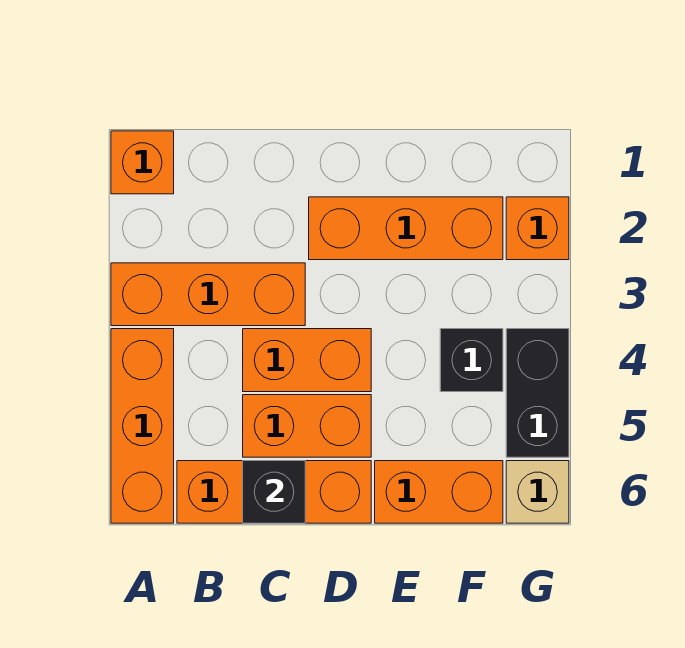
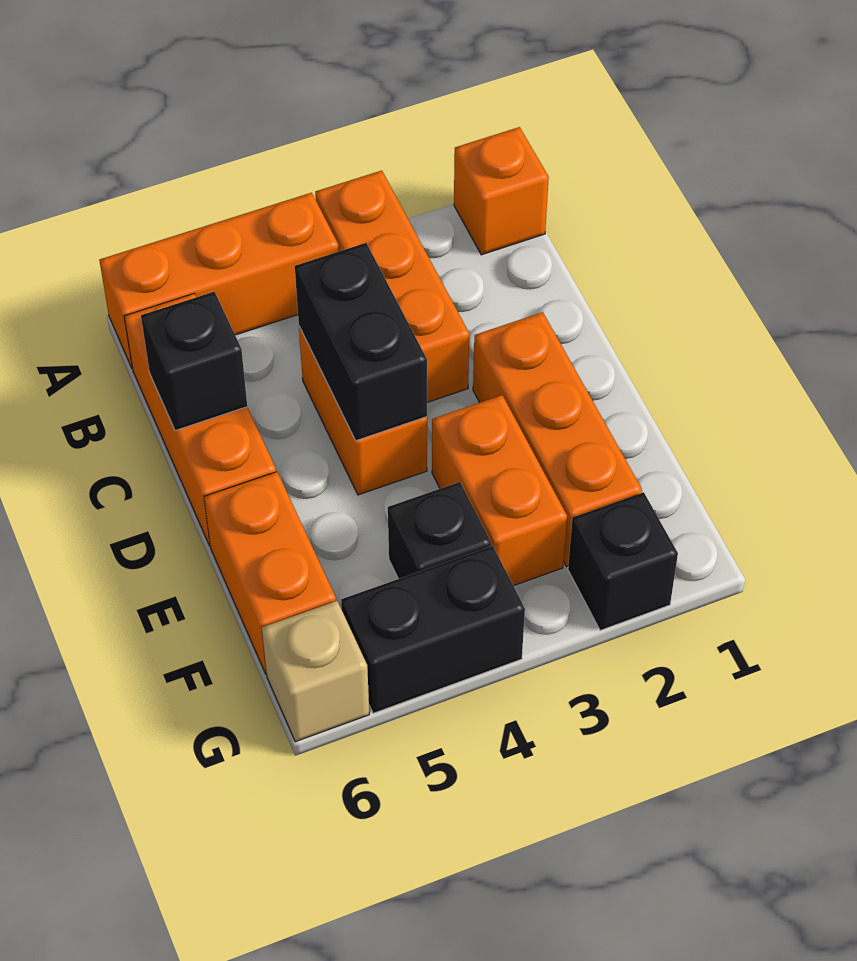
none -> black brick C4:D4 level 2
orange brick C5:D5 level 1 -> orange brick E3:F3 level 1
orange brick G2 level 1 -> black brick G2 level 1

